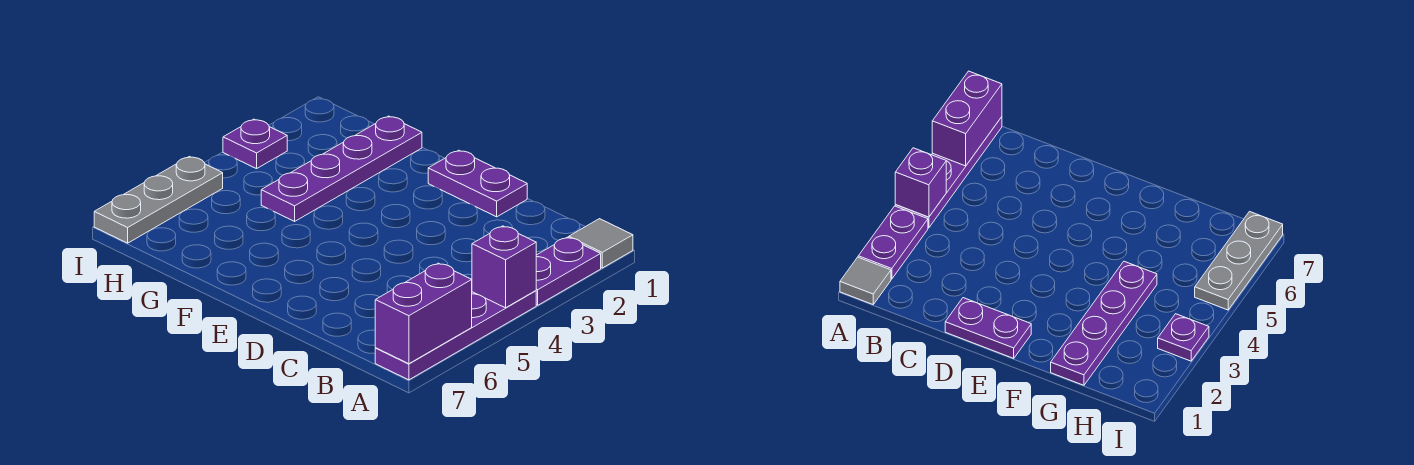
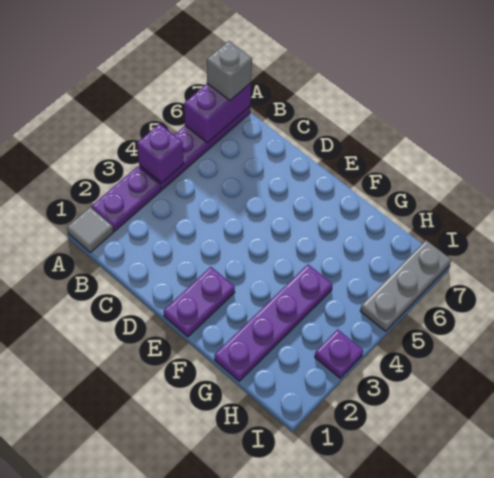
none -> grey brick A7 level 3
purple plate D1:E1 level 1 -> purple plate E1:E2 level 1

